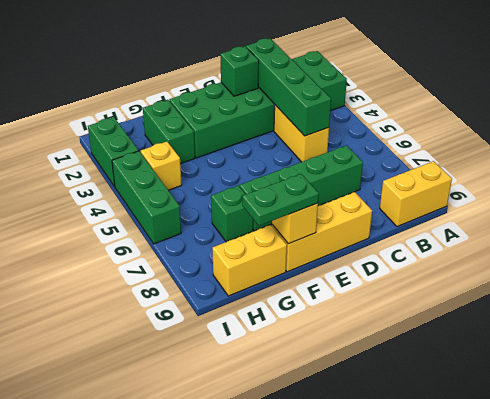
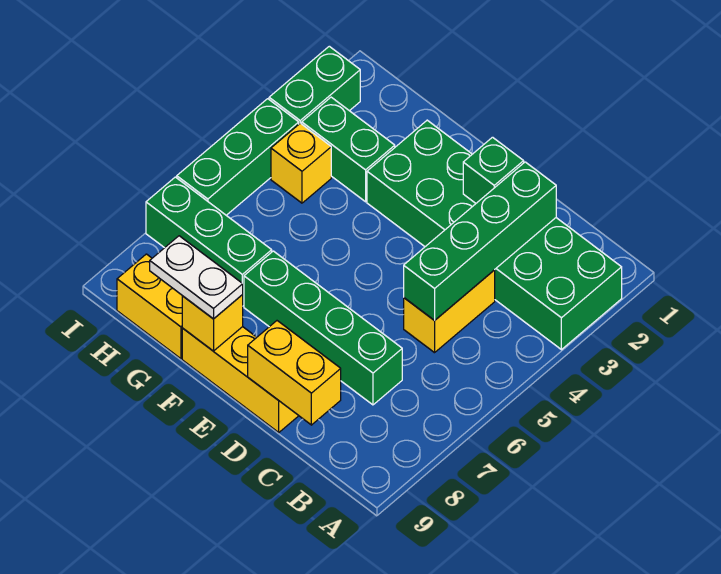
yellow brick A9:B9 level 1 -> yellow brick C9:D9 level 2
green plate F9:G9 level 3 -> white plate F9:G9 level 3
green brick G2:G3 level 1 -> green brick G3:H3 level 1
green brick G7 level 1 -> green brick G7:I7 level 1

